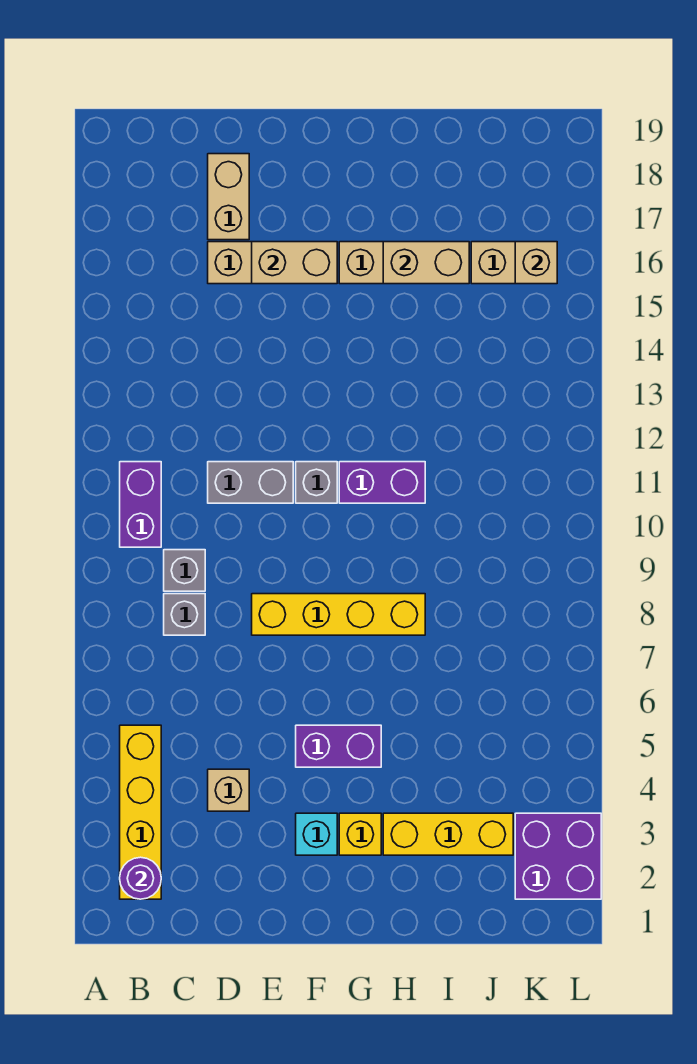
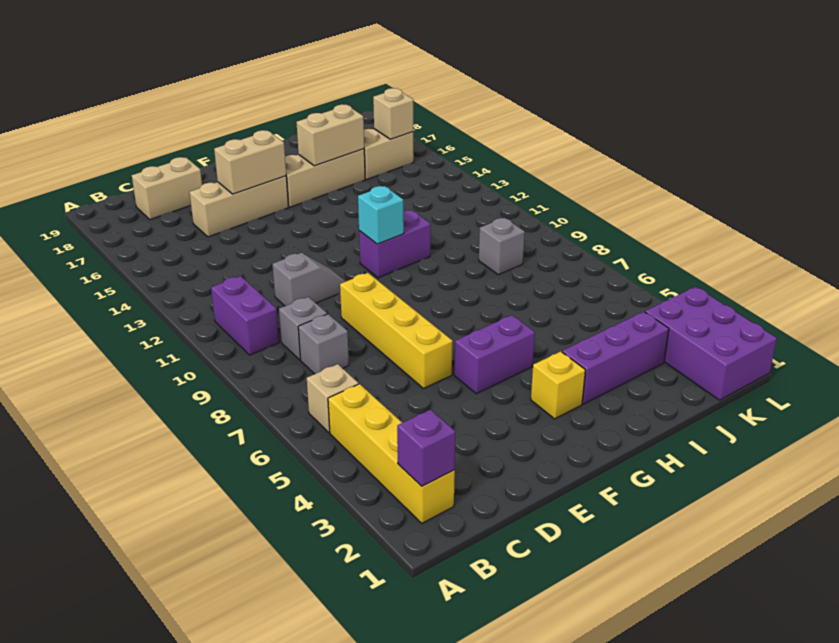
purple round brick B2 level 2 -> purple brick B2 level 2
tan brick D4 level 1 -> tan brick B6 level 1
grey brick D11:E11 level 1 -> grey slope D11:E11 level 1 top D
tan brick D17:D18 level 1 -> tan brick C18:D18 level 1
yellow brick E8:H8 level 1 -> yellow brick E6:E9 level 1
cyan brick F3 level 1 -> cyan brick G11 level 2
grey brick F11 level 1 -> grey brick J9 level 1
yellow brick H3:J3 level 1 -> purple brick H3:J3 level 1
purple brick K2:L3 level 1 -> purple brick K1:L3 level 1

